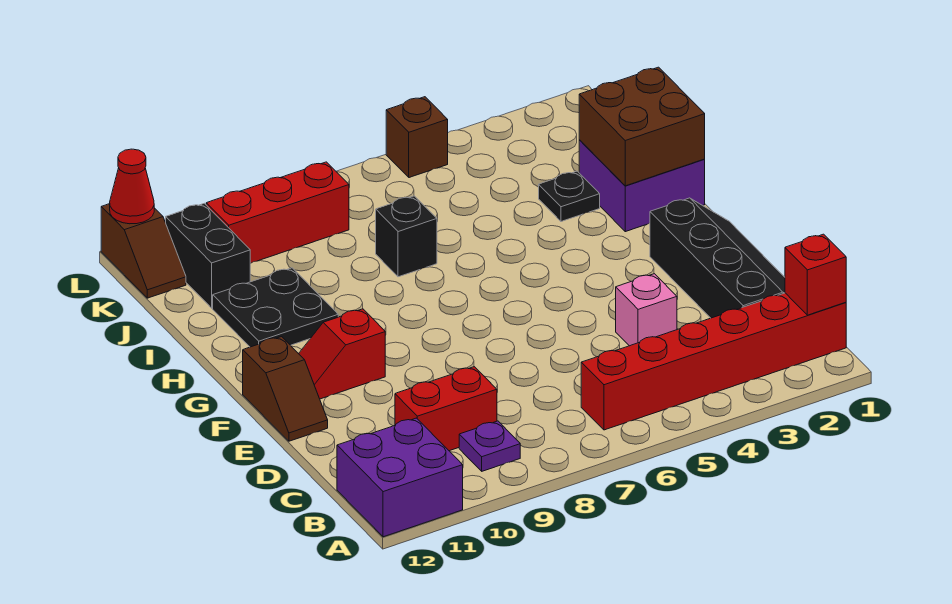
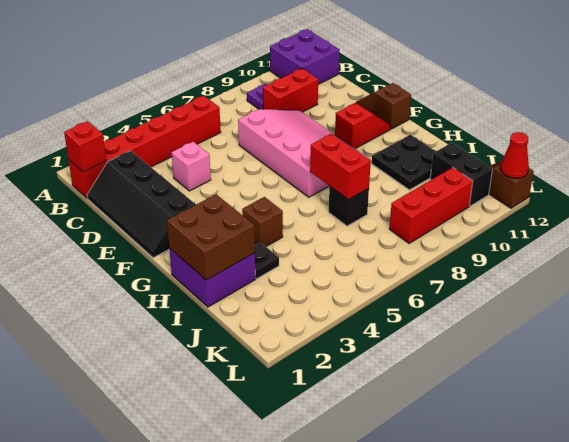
none -> pink slope D7:G9 level 1 top 7
none -> red brick H7:I7 level 2
brown brick L5 level 1 -> brown brick H4 level 1

